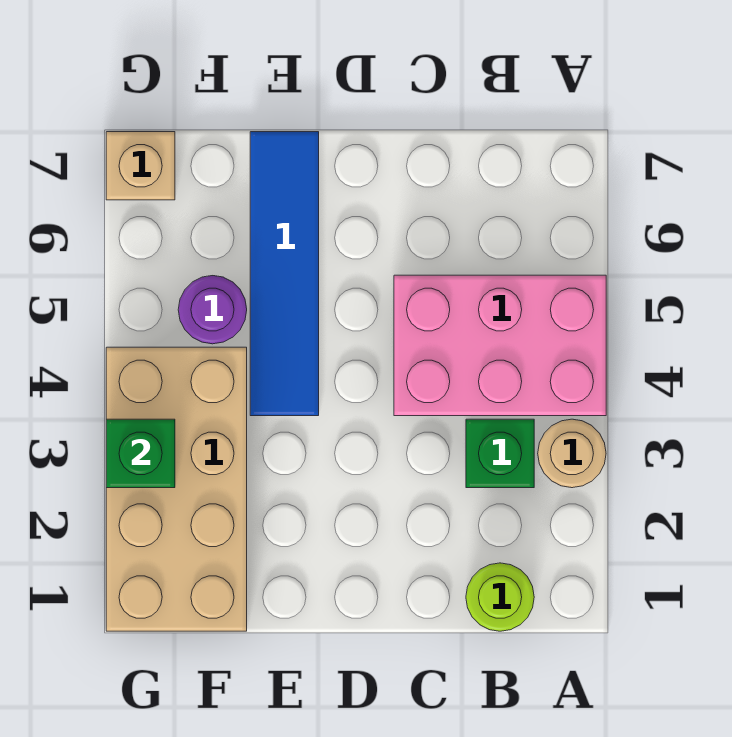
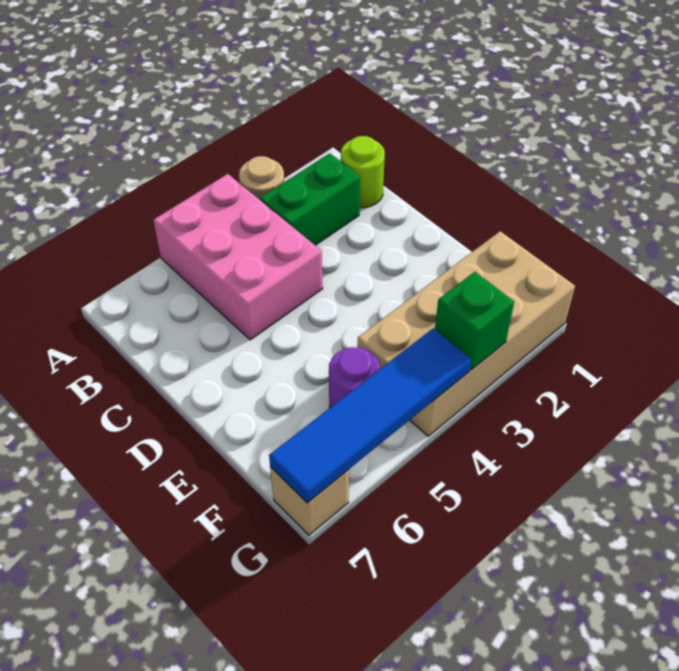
green brick B3 level 1 -> green brick B2:B3 level 1
blue tile E4:E7 level 1 -> blue tile G4:G7 level 2

